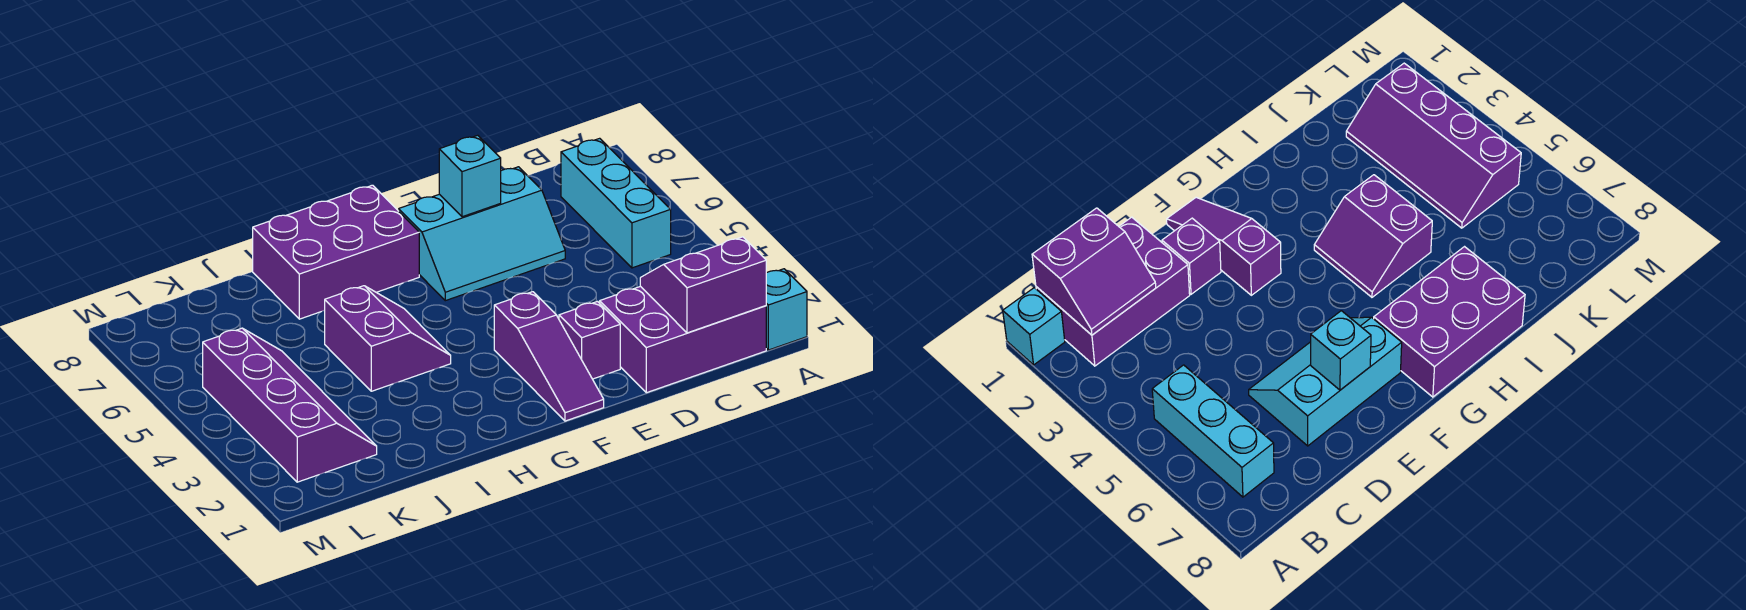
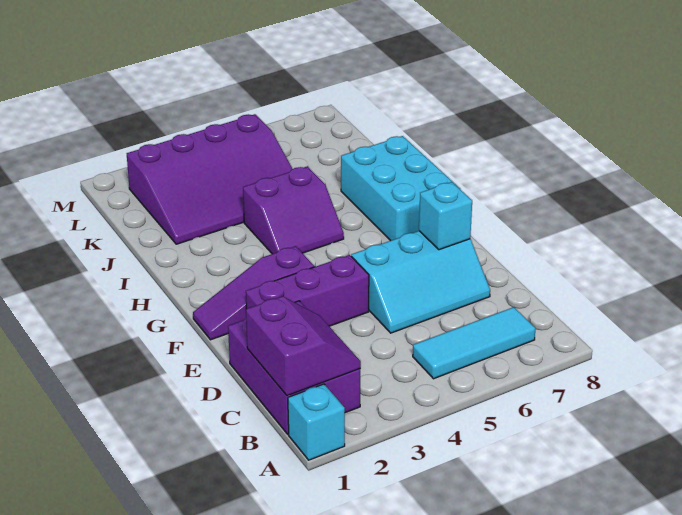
cyan brick B5:B7 level 1 -> cyan tile B5:B7 level 1
cyan slope D6:F7 level 1 top 7 -> cyan slope D5:E7 level 1 top E
purple brick E2 level 1 -> purple brick E2:E4 level 1
purple brick G7:I8 level 1 -> cyan brick G7:I8 level 1
purple slope K2:L5 level 1 top L -> purple slope J2:L5 level 1 top L

